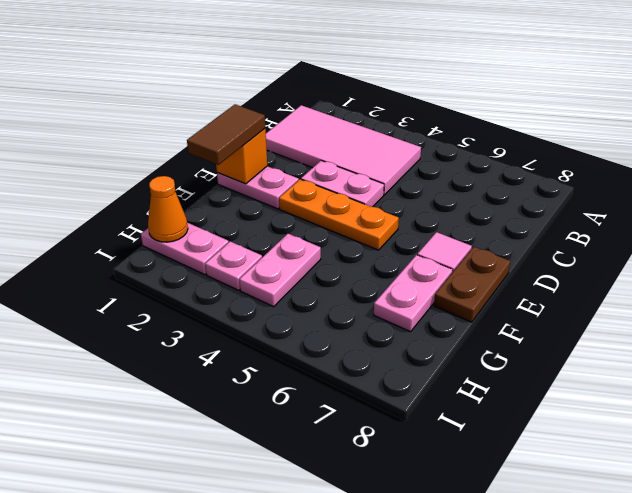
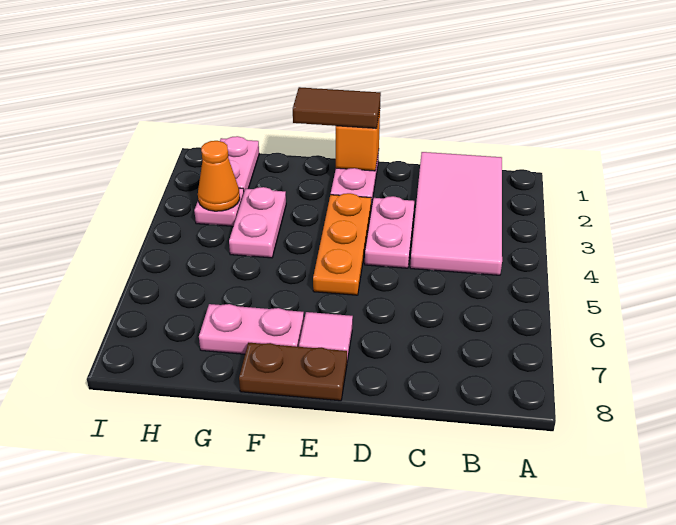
pink plate G4:H4 level 1 -> pink plate G3:G4 level 1
orange cone H1 level 2 -> orange cone H3 level 2

